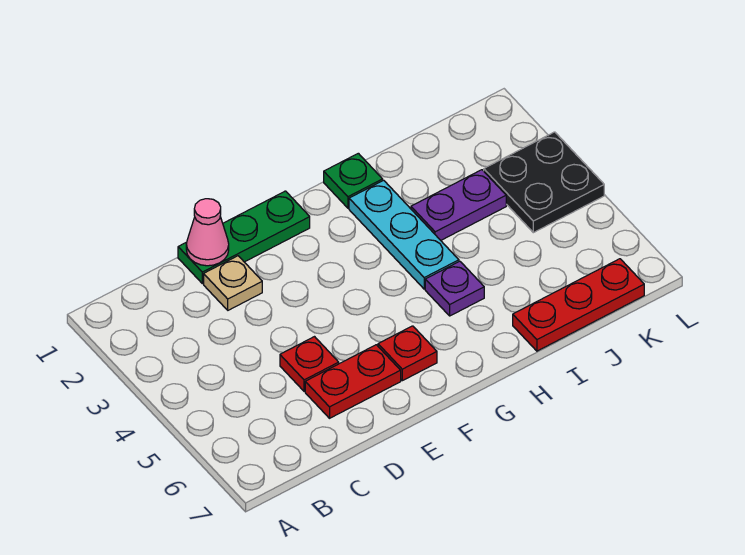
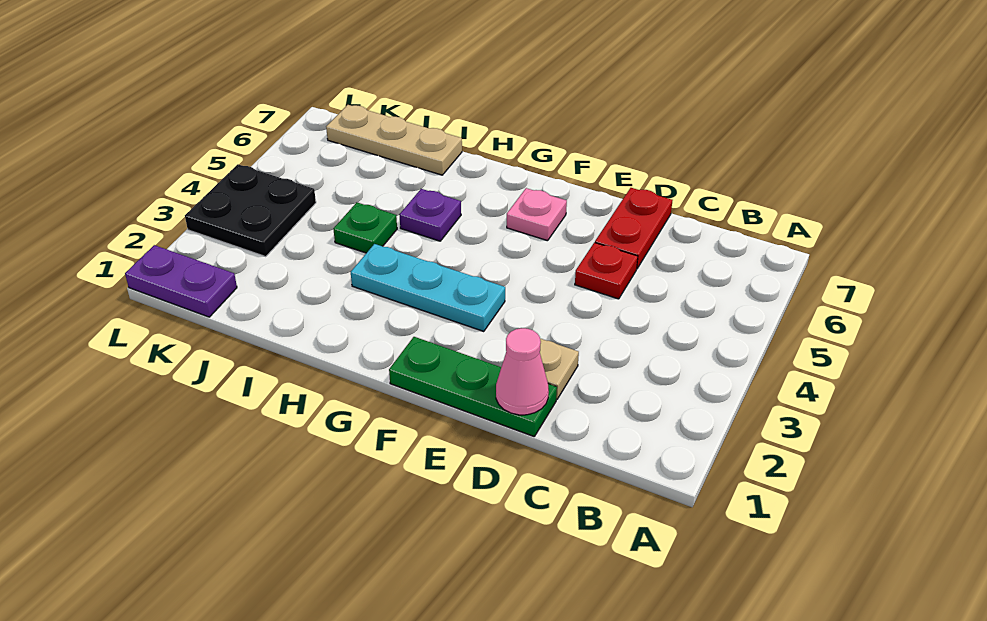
red plate D6:E6 level 1 -> red plate D6:D7 level 1
red plate F6 level 1 -> pink plate F6 level 1
green plate H1 level 1 -> green plate I4 level 1
cyan plate H2:H4 level 1 -> cyan plate F3:H3 level 1
purple plate I3:J3 level 1 -> purple plate K1:L1 level 1
red plate I7:K7 level 1 -> tan plate I7:K7 level 1

